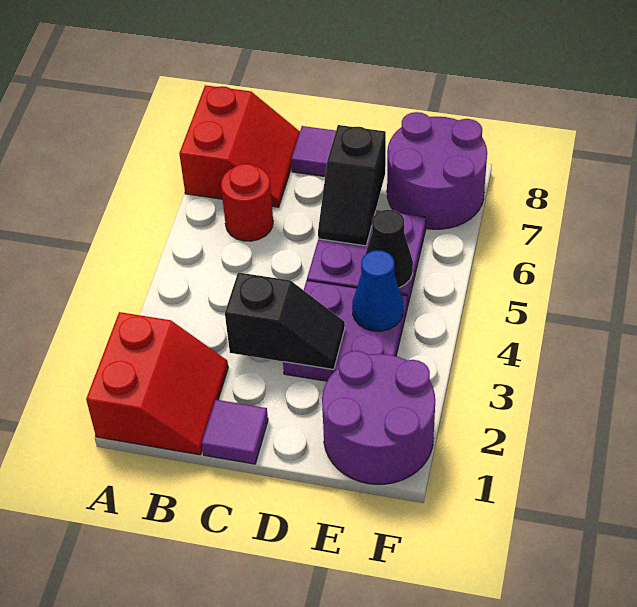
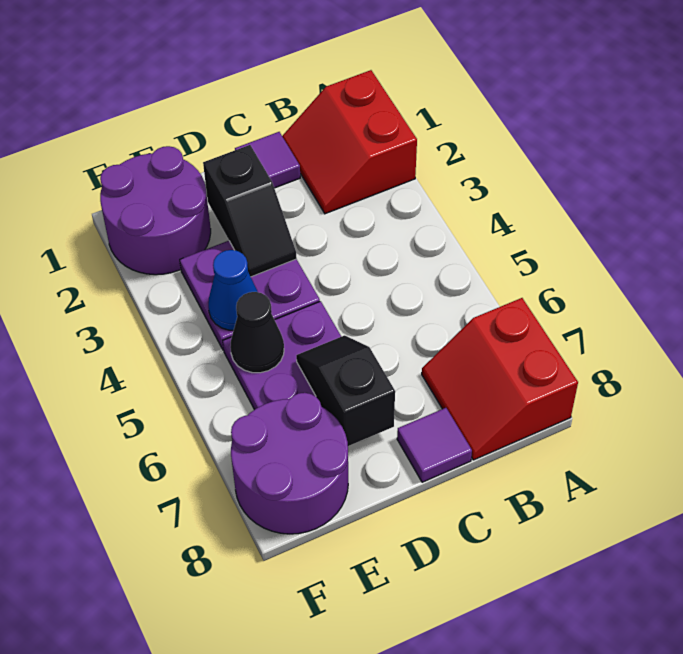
red round brick B6 level 1 -> none
black slope C3:D3 level 2 top C -> black slope D2:D3 level 2 top 2

